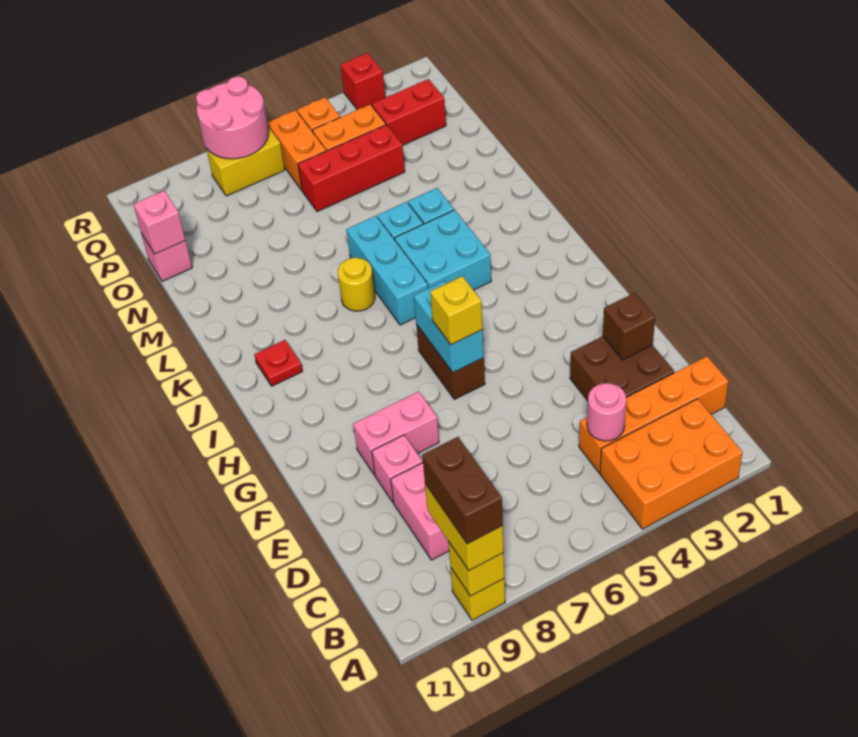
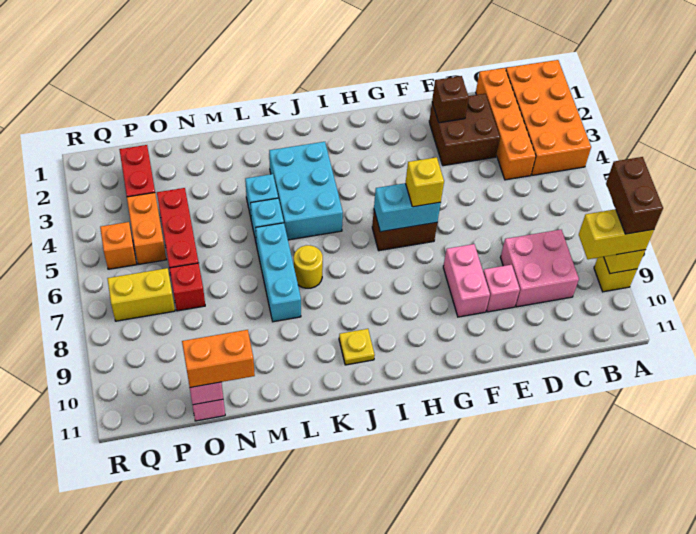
orange brick A2:B4 level 1 -> orange brick A1:B4 level 1
brown brick A9:B9 level 4 -> brown brick A8:A9 level 4
pink round brick C4 level 2 -> none
cyan brick J4:K5 level 1 -> cyan brick J3:K5 level 1
cyan brick J6:L6 level 1 -> cyan brick L6:L8 level 1
red plate J10 level 1 -> yellow plate J10 level 1
orange brick P6:Q6 level 1 -> orange brick N11:O11 level 3
yellow brick Q7:Q8 level 1 -> yellow brick P7:Q7 level 1
pink round brick Q7:R8 level 2 -> none
red brick R3 level 1 -> red brick O7 level 1

